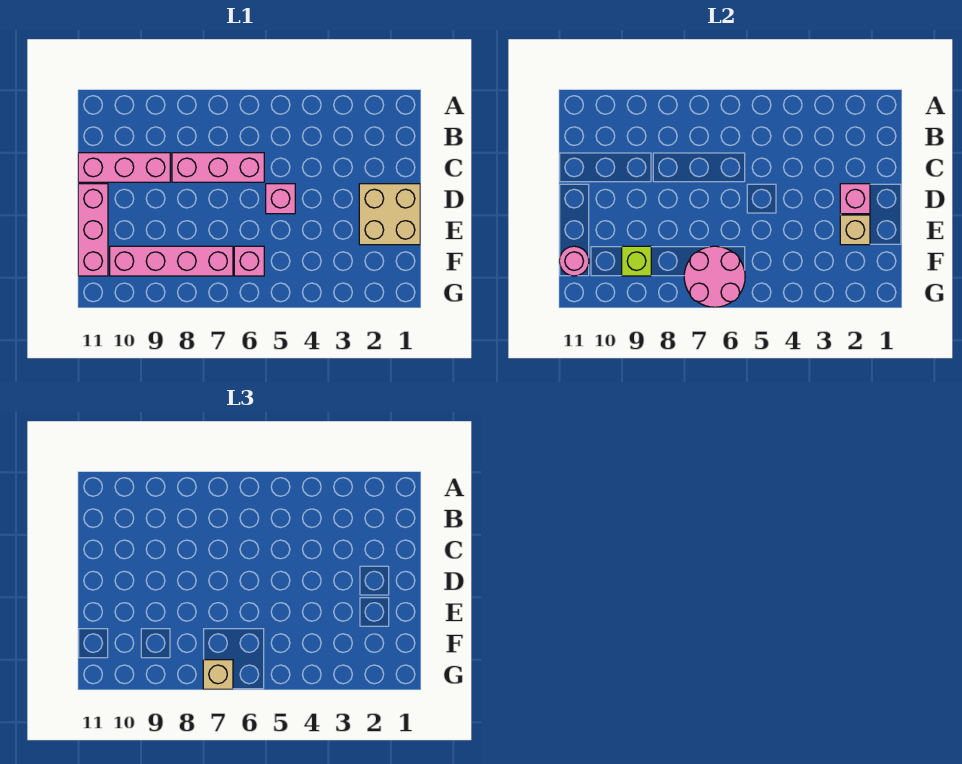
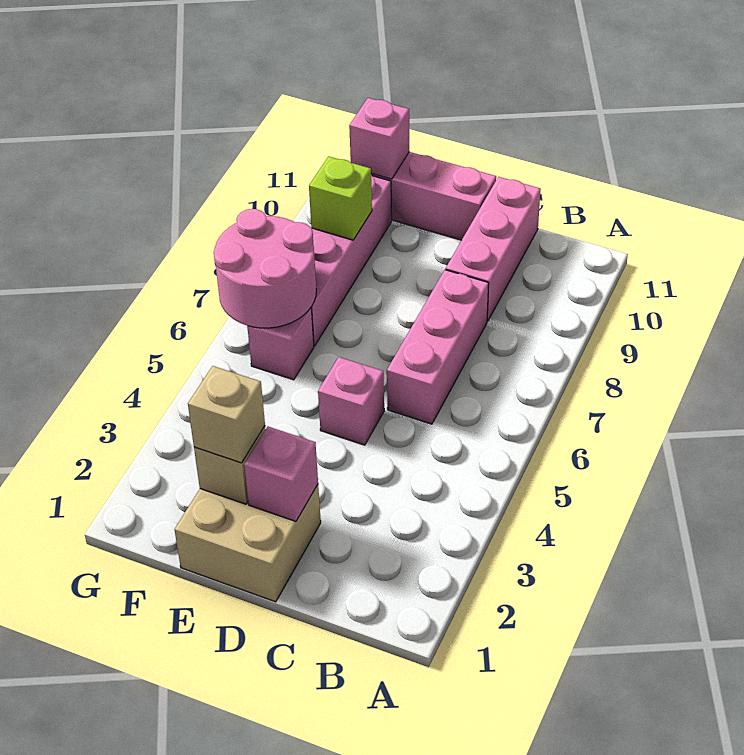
pink round brick F11 level 2 -> pink brick F11 level 2
tan brick G7 level 3 -> tan brick E2 level 3

